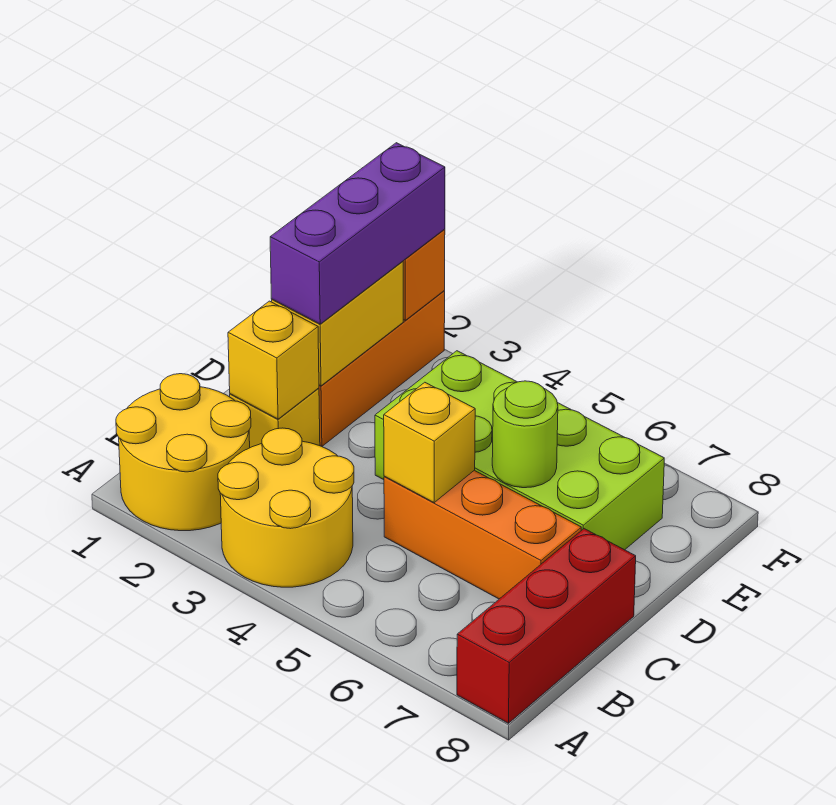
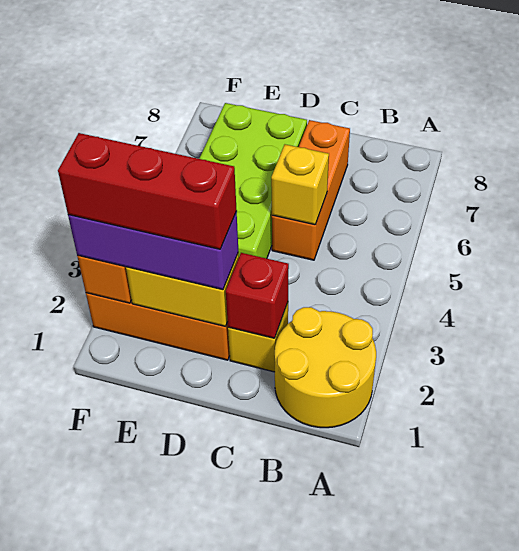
yellow round brick A3:B4 level 1 -> none
red brick A8:C8 level 1 -> red brick D2:F2 level 4
yellow brick C2 level 2 -> red brick C2 level 2
lime round brick D6 level 2 -> none

